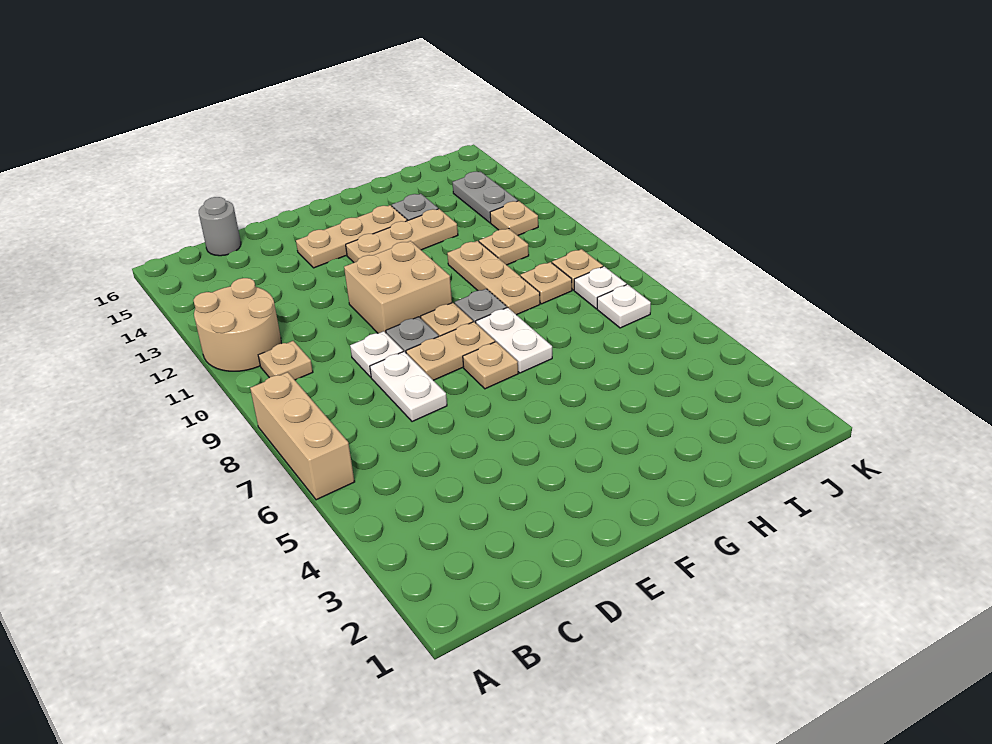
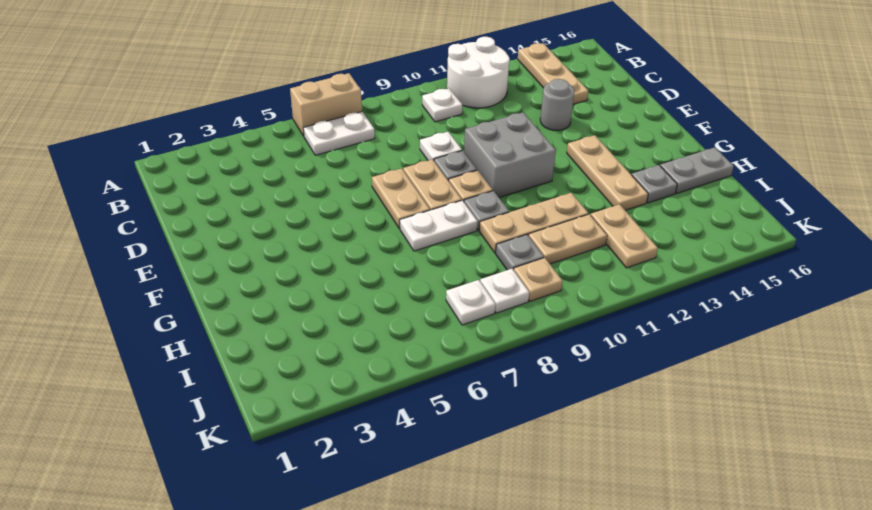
tan brick A6:A8 level 1 -> tan brick A6:A7 level 1
tan round brick A11:B12 level 1 -> white round brick A11:B12 level 1
tan plate B10 level 1 -> white plate B10 level 1
grey round brick C16 level 1 -> grey round brick D13 level 1
white plate D7:D8 level 1 -> white plate B6:B7 level 1
tan brick E10:F11 level 1 -> grey brick E10:F11 level 1
tan plate E14:G14 level 1 -> tan plate A14:C14 level 1
tan plate F7 level 1 -> tan plate E7:F7 level 1
tan plate I9 level 1 -> grey plate I9 level 1
tan plate I11 level 1 -> tan plate I10:I11 level 1
tan plate J12 level 1 -> tan plate I12:J12 level 1
grey plate J13:J14 level 1 -> grey plate H15:H16 level 1

